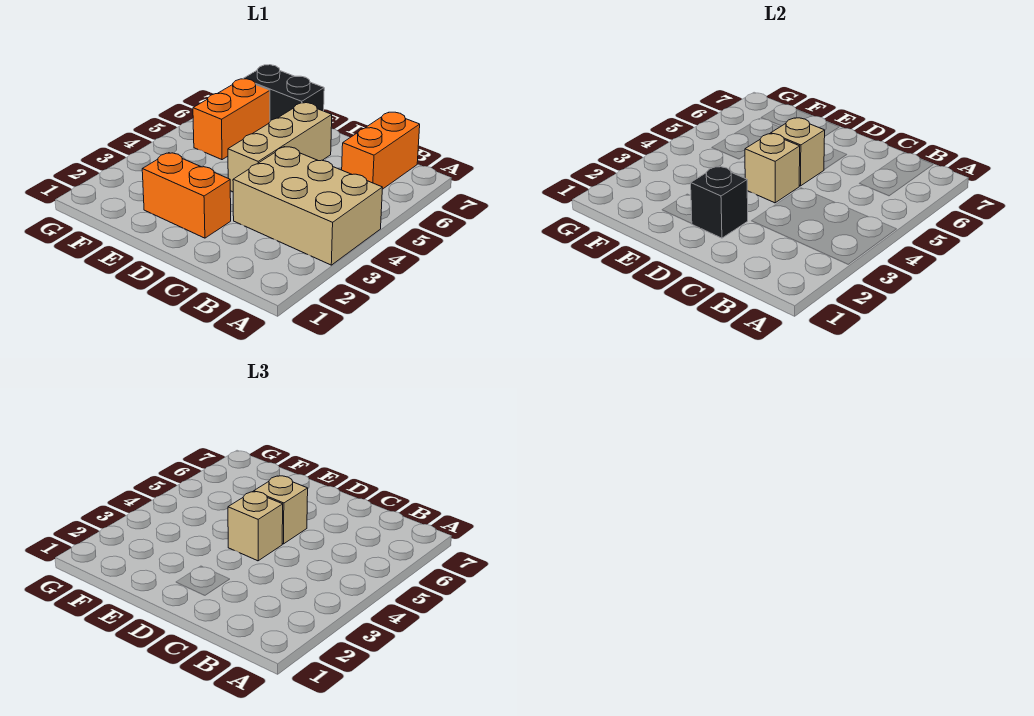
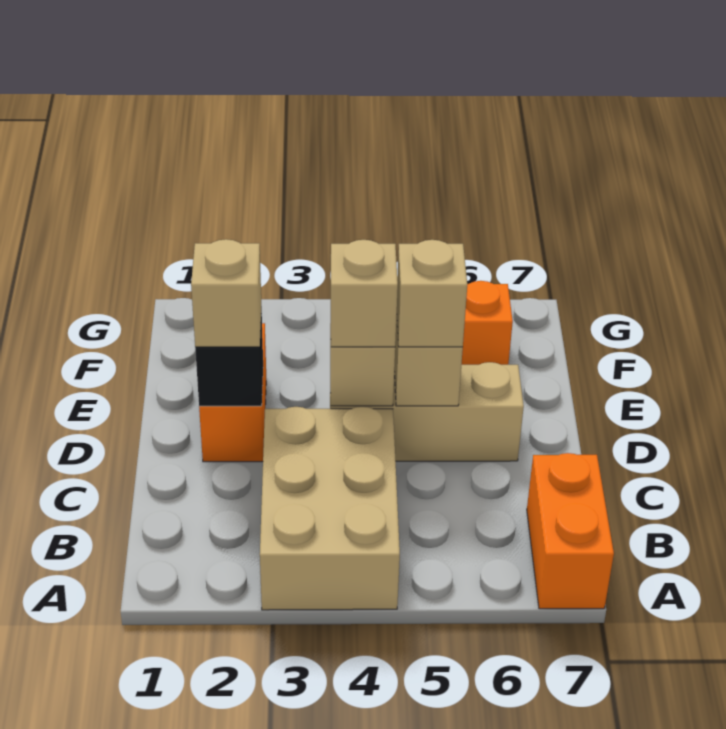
orange brick B6:B7 level 1 -> orange brick A7:B7 level 1
none -> tan brick D2 level 3
black brick E7:F7 level 1 -> none

